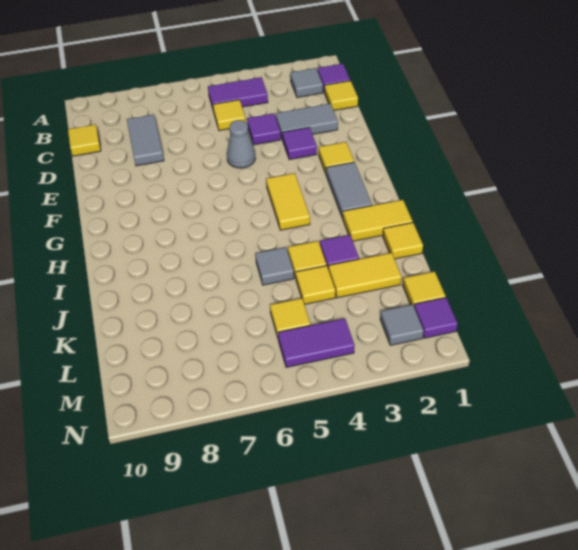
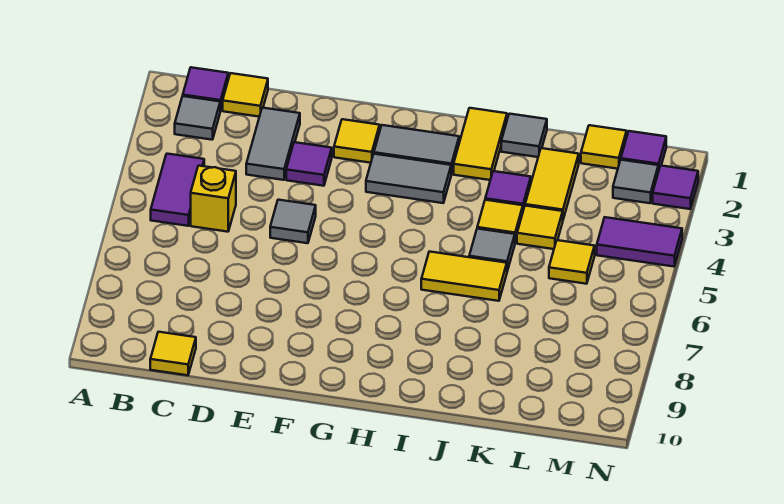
yellow tile C5 level 1 -> yellow brick C5 level 1
grey tile C8:D8 level 1 -> grey tile G3:H3 level 1
purple tile D4 level 1 -> purple tile N2 level 1
grey cone E5 level 1 -> grey tile E5 level 1
yellow tile G4:H4 level 1 -> yellow tile I6:J6 level 1
yellow tile J1 level 1 -> grey tile J1 level 1
purple tile M4:M5 level 1 -> purple tile M4:N4 level 1

